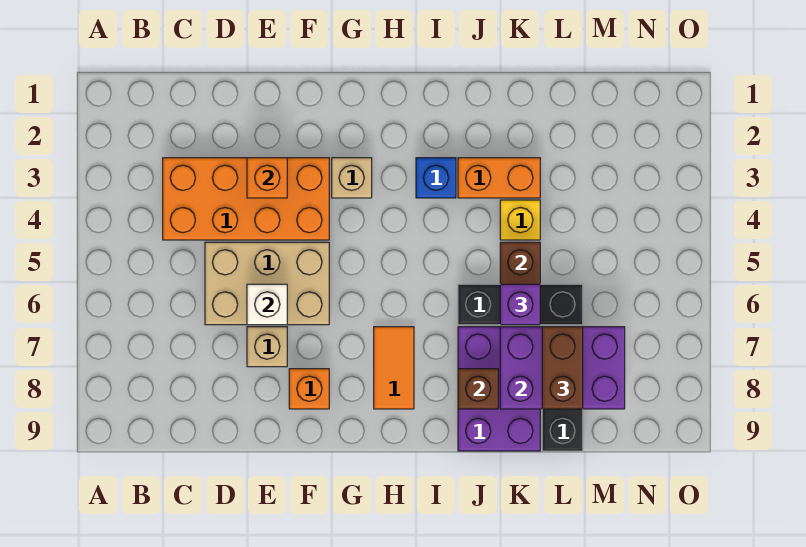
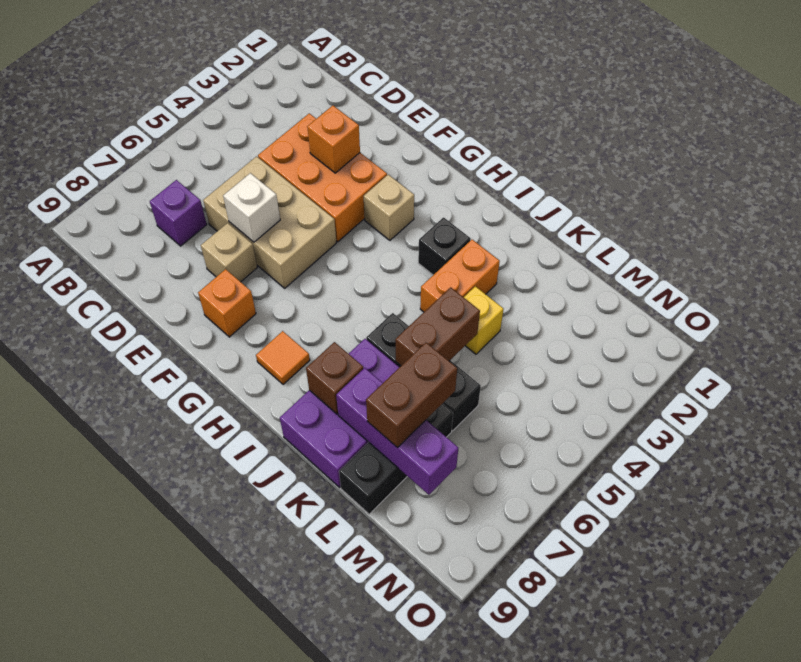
orange brick C3:F4 level 1 -> orange brick D3:F4 level 1
orange tile H7:H8 level 1 -> orange tile H8 level 1
blue brick I3 level 1 -> black brick I3 level 1
orange brick J3:K3 level 1 -> orange brick J3:J4 level 1
purple brick K6 level 3 -> purple brick C7 level 1
purple brick K7:M8 level 2 -> purple brick K8:M8 level 2

